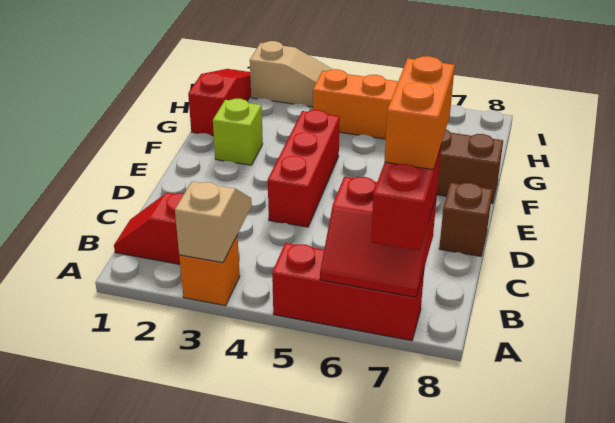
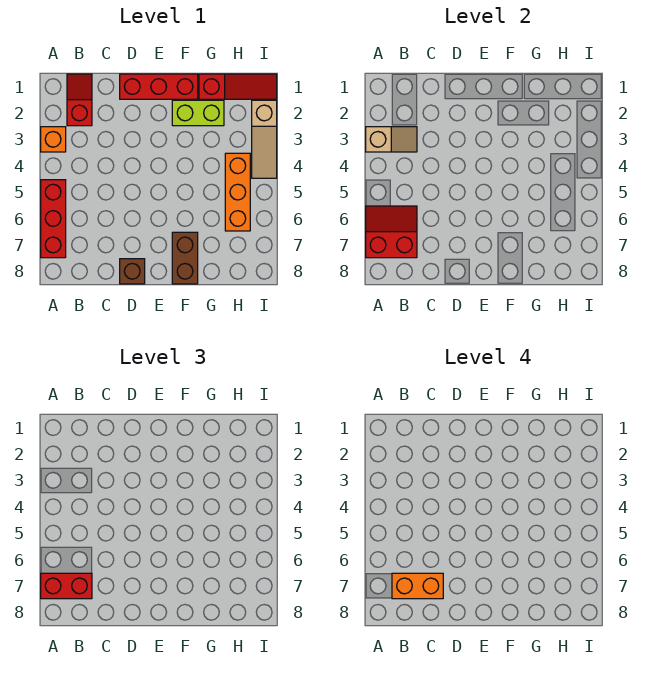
red slope A6:B7 level 2 top B -> red slope A6:B7 level 2 top 7
red brick D4:F4 level 1 -> red brick D1:F1 level 1
lime brick F2 level 1 -> lime brick F2:G2 level 1

